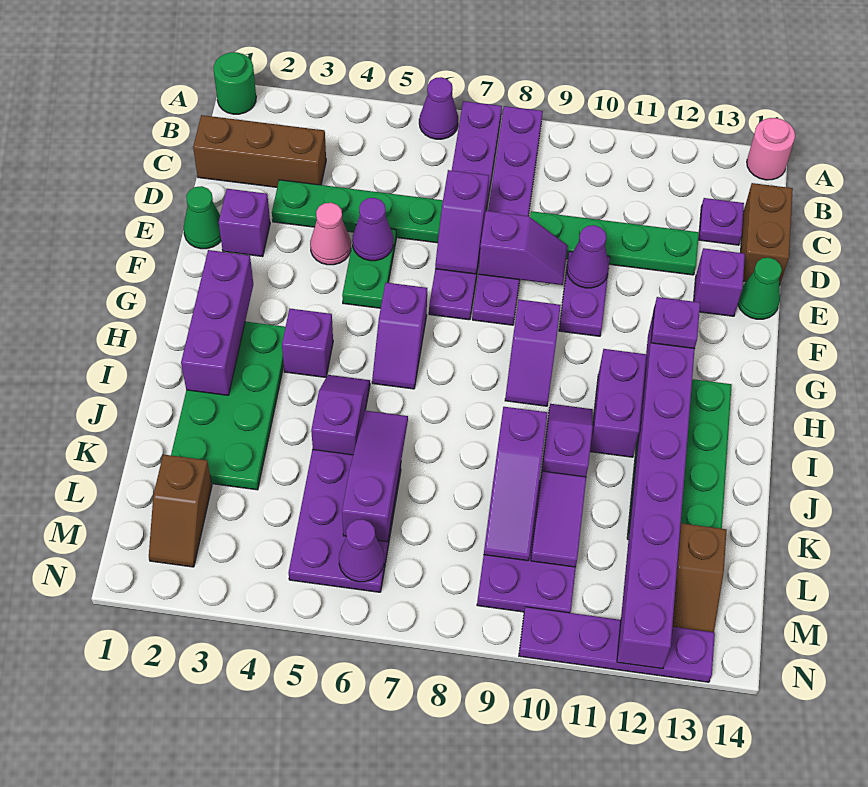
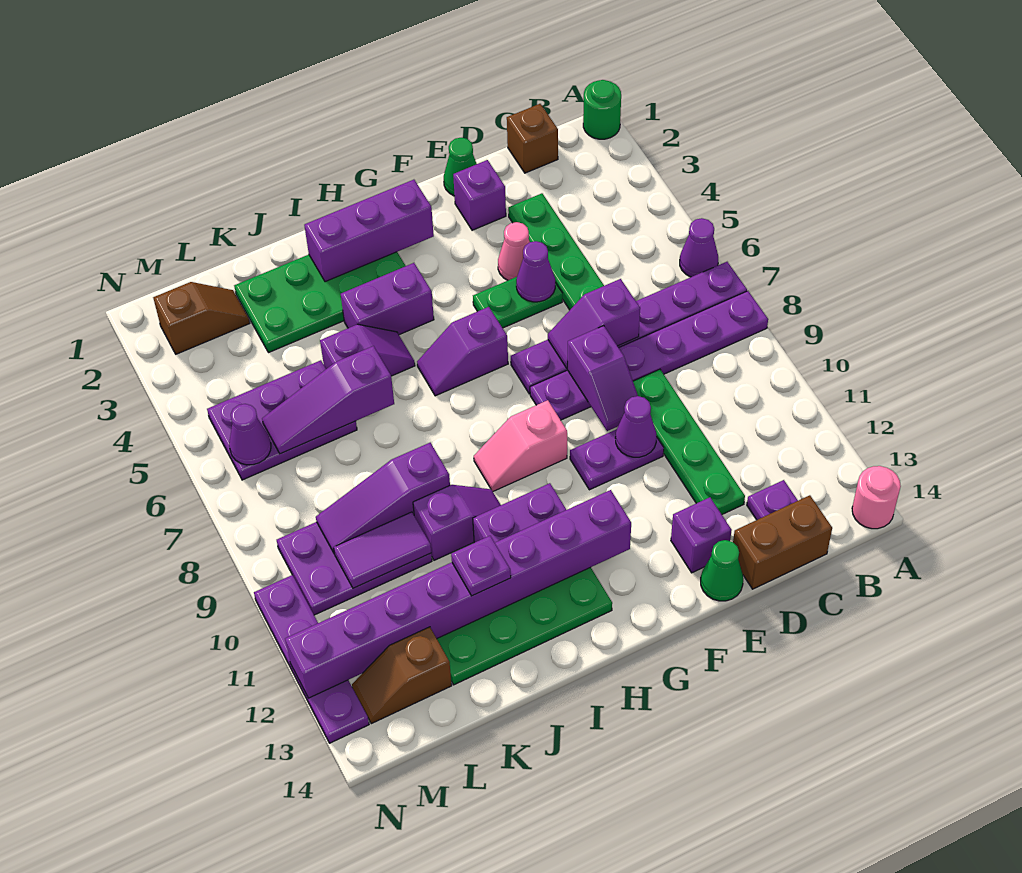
brown brick C1:C3 level 1 -> brown brick C1 level 1
purple slope G9:H9 level 1 top G -> pink slope G9:H9 level 1 top G
purple plate G12 level 3 -> purple plate J12 level 3
purple brick H4 level 1 -> purple brick H4:I4 level 1
purple slope J6:L6 level 2 top L -> purple slope J6:L6 level 2 top J
brown slope L2:M2 level 1 top L -> brown slope L2:M2 level 1 top M

